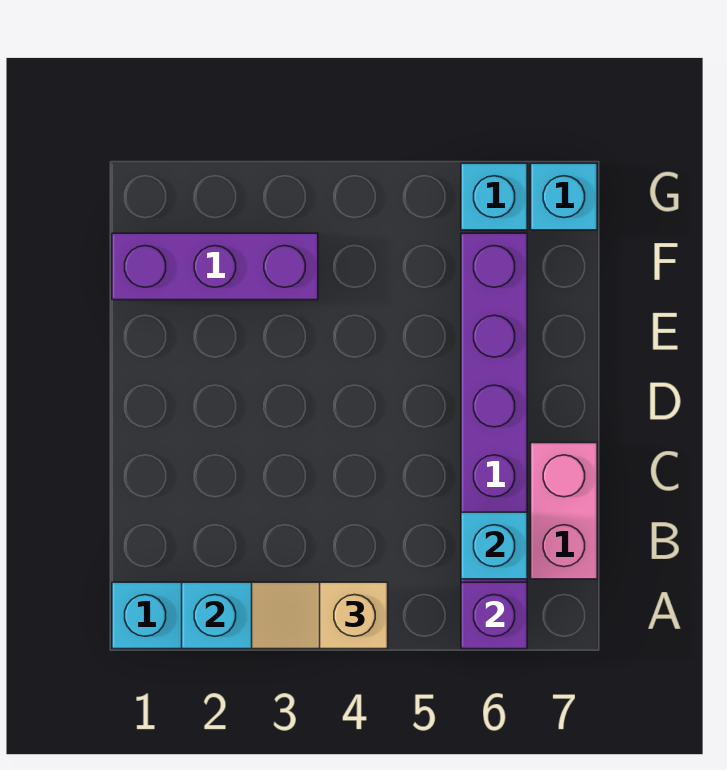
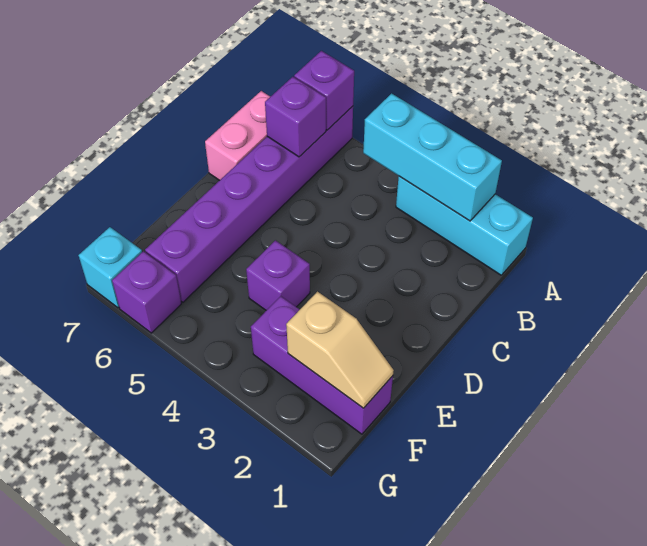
tan slope A3:A4 level 3 top 4 -> tan slope F1:F2 level 2 top 2
cyan brick B6 level 2 -> purple brick B6 level 2
none -> purple brick E4 level 1
cyan brick G6 level 1 -> purple brick G6 level 1

